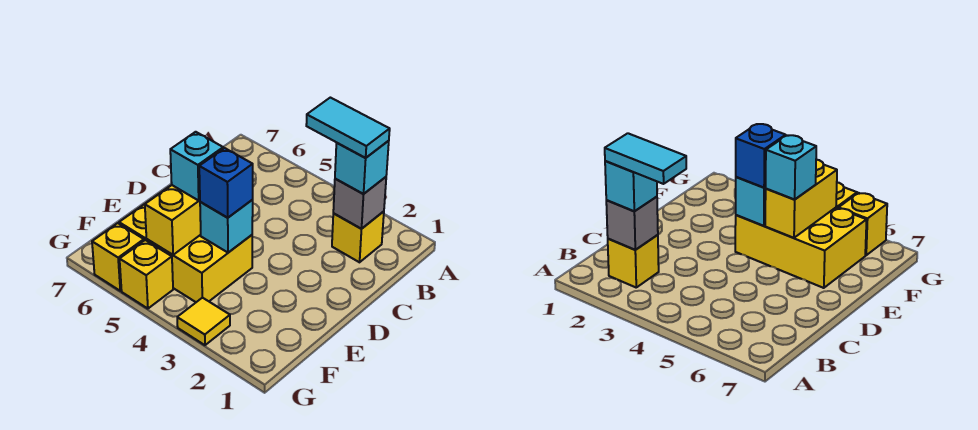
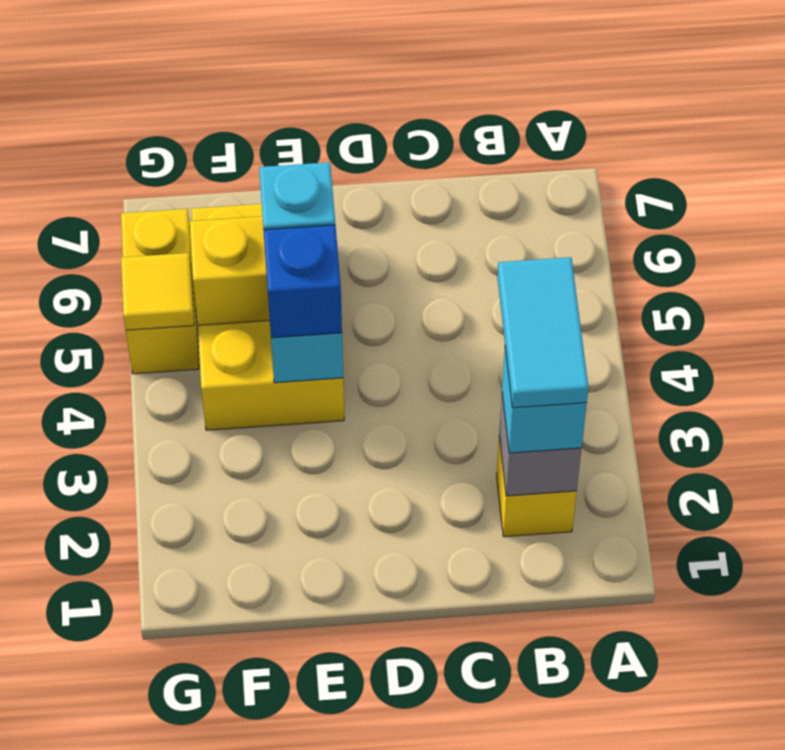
yellow tile G3 level 1 -> yellow tile G5 level 2

